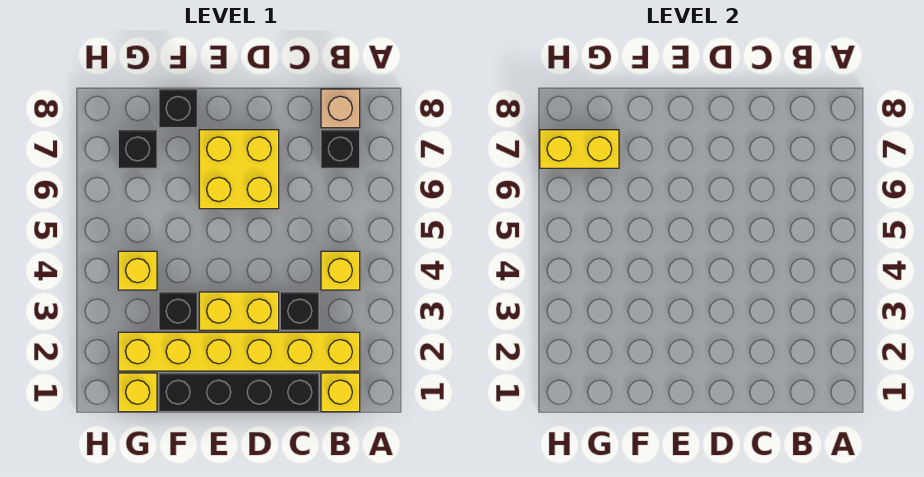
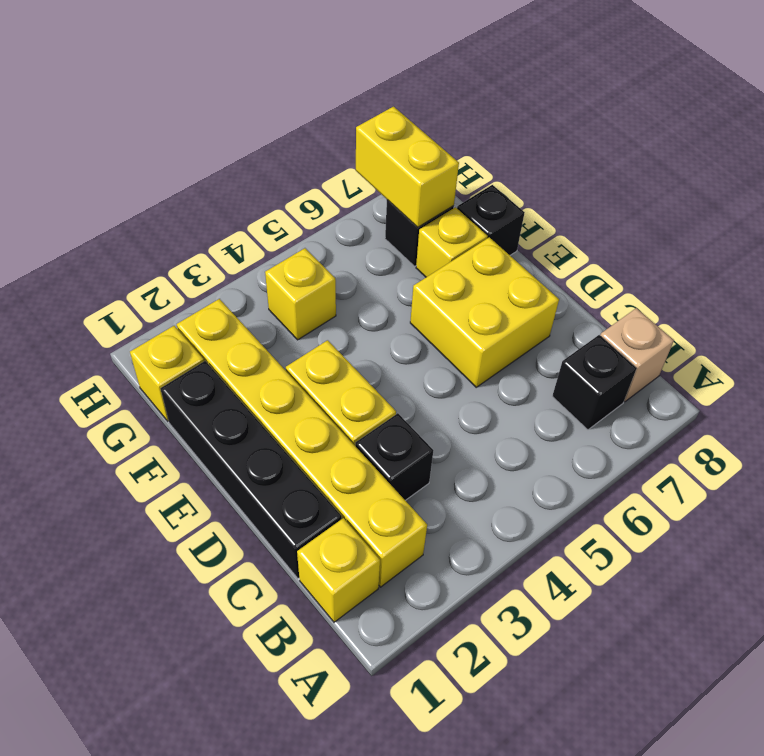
yellow brick B4 level 1 -> yellow brick F7 level 1
black brick F3 level 1 -> none

